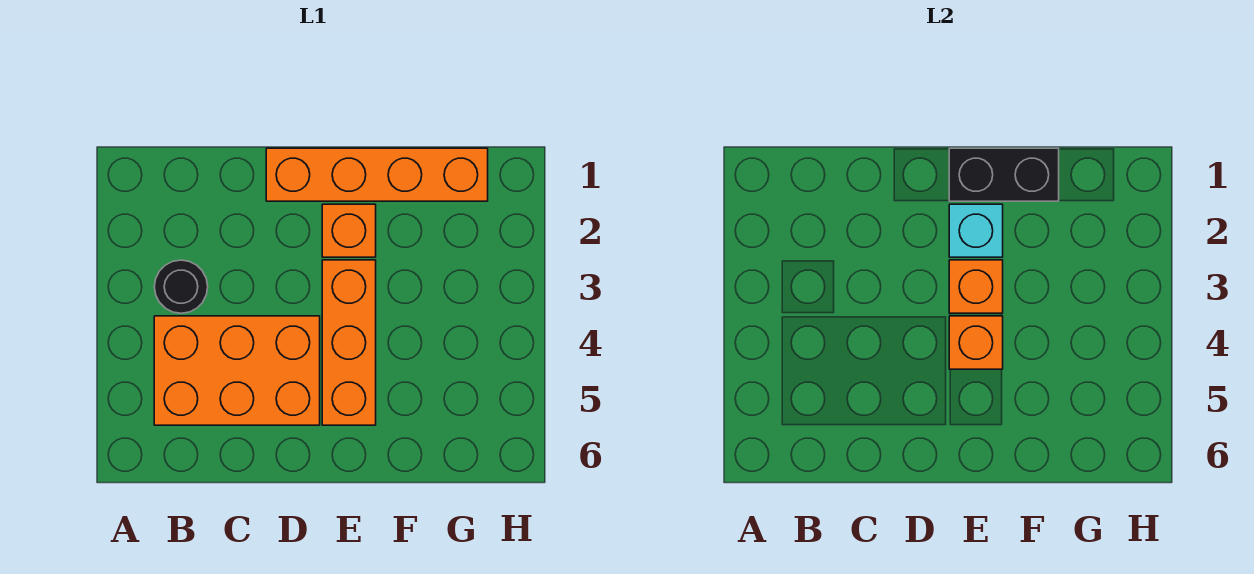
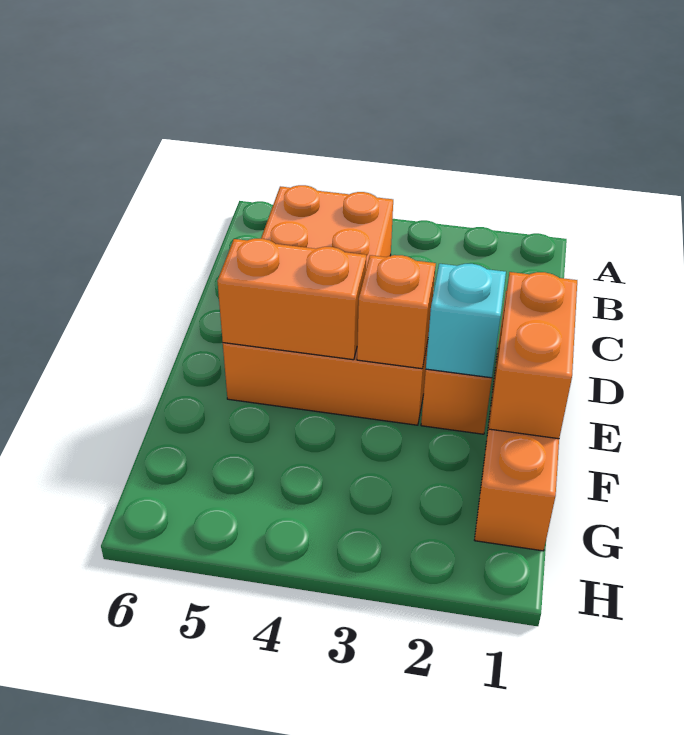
black round brick B3 level 1 -> none
black brick E1:F1 level 2 -> orange brick E1:F1 level 2
orange brick E4 level 2 -> orange brick E4:E5 level 2

